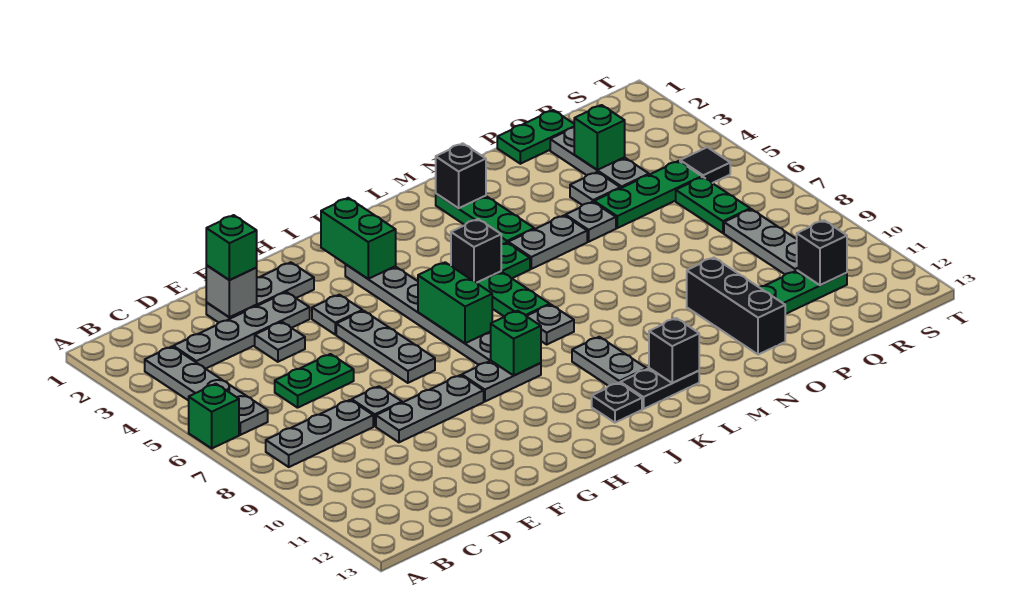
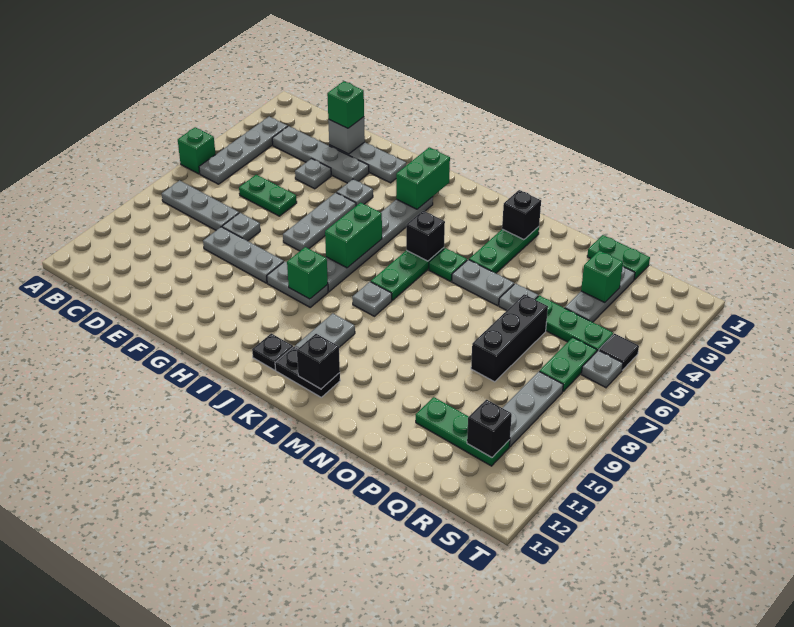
black brick O10:O12 level 1 -> black brick P6:P8 level 1
grey plate P4 level 1 -> grey plate S6 level 1

